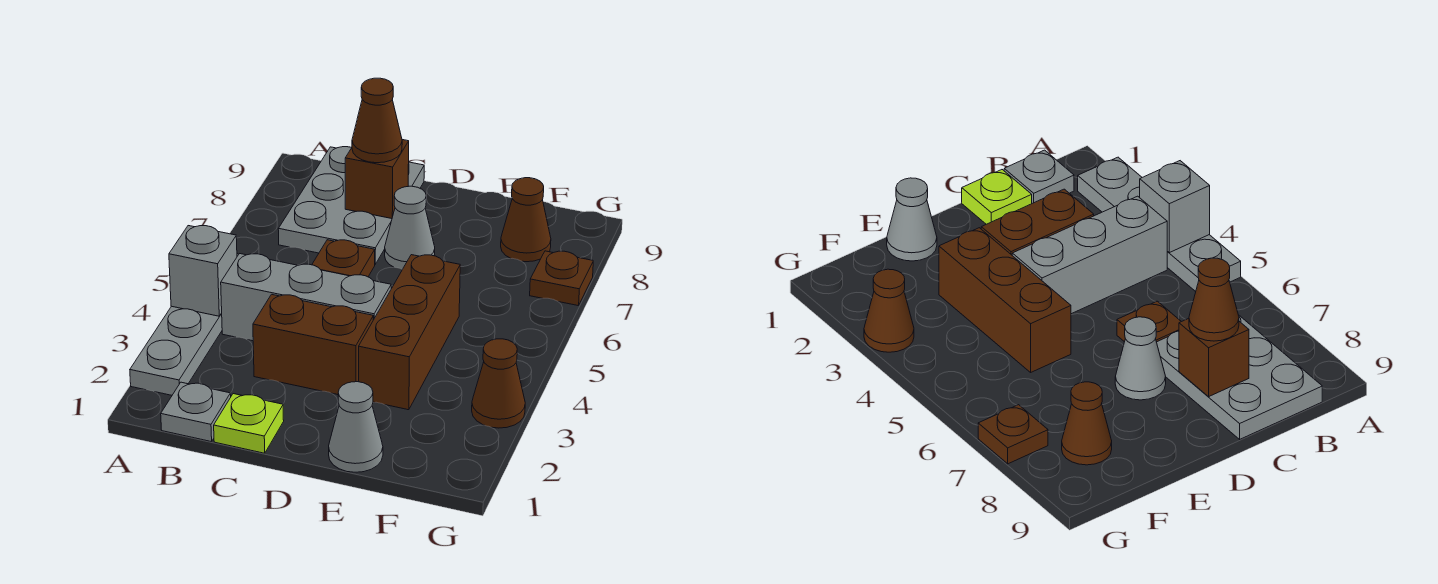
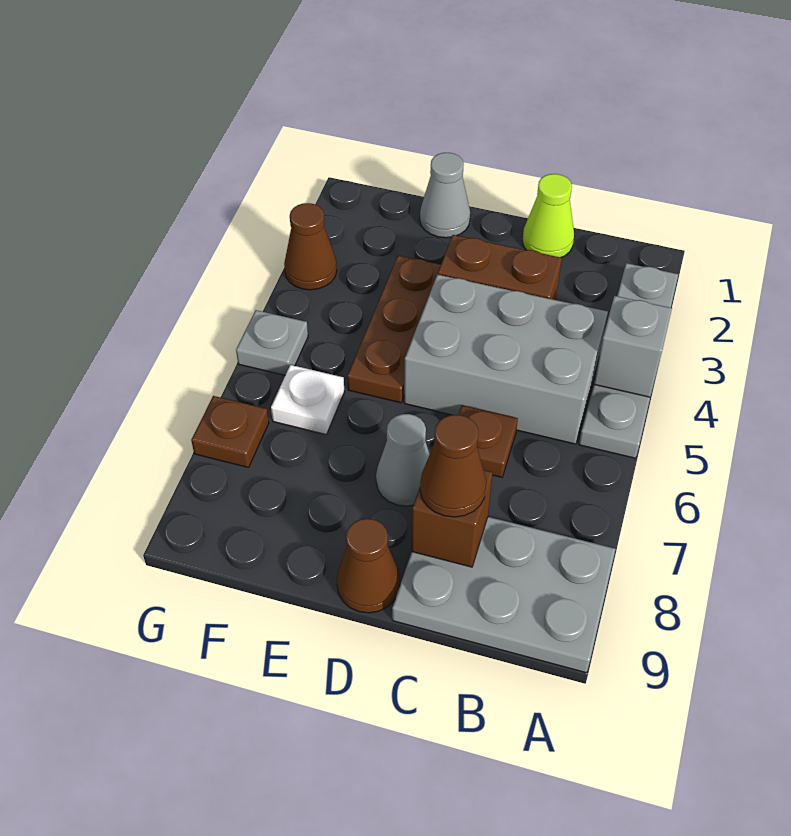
grey plate B1 level 1 -> grey plate G5 level 1
grey brick B4:D4 level 1 -> grey brick B4:D5 level 1
grey plate B7:C9 level 1 -> grey plate A8:C9 level 1
lime plate C1 level 1 -> lime cone C1 level 1
brown brick E3:E5 level 1 -> brown plate E3:E5 level 1
none -> white plate F6 level 1
brown cone F8 level 1 -> brown cone D9 level 1

